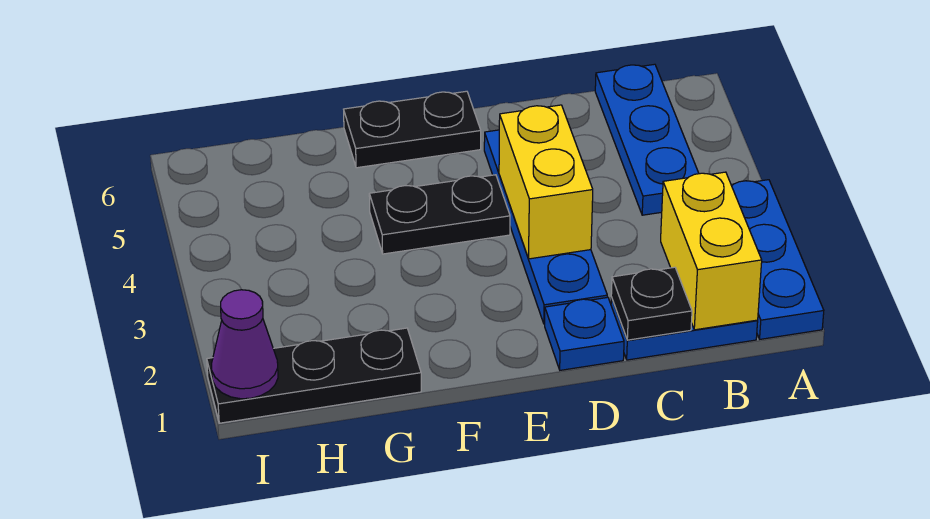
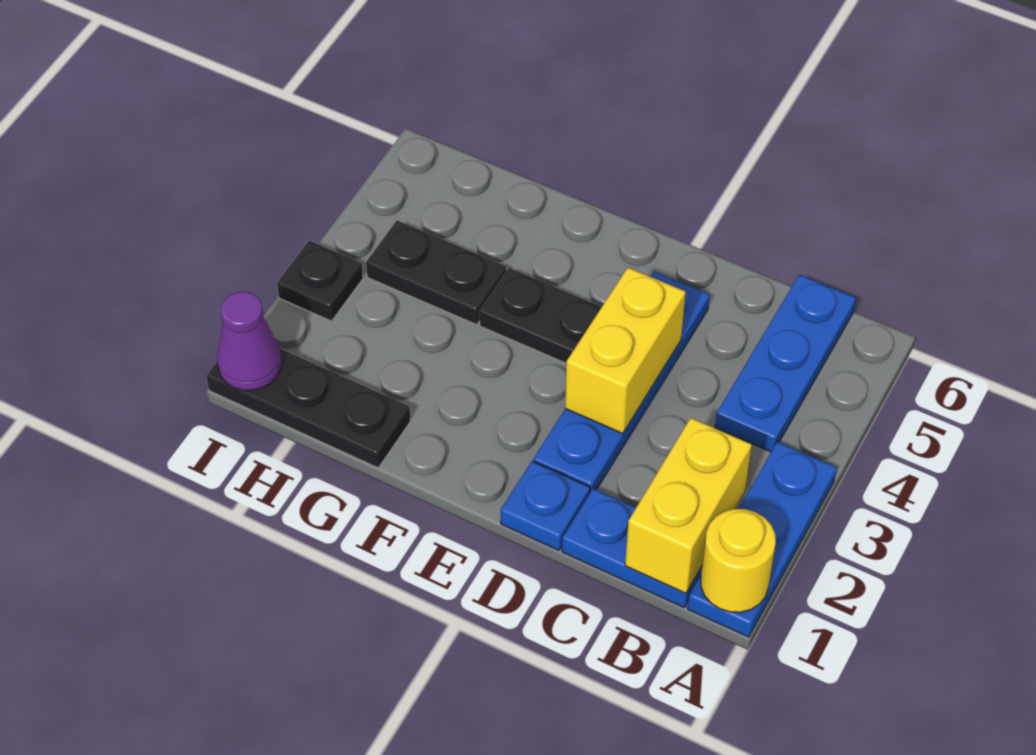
none -> yellow round brick A1 level 2
black plate C1 level 2 -> black plate I3 level 1
black plate E6:F6 level 1 -> black plate G4:H4 level 1

